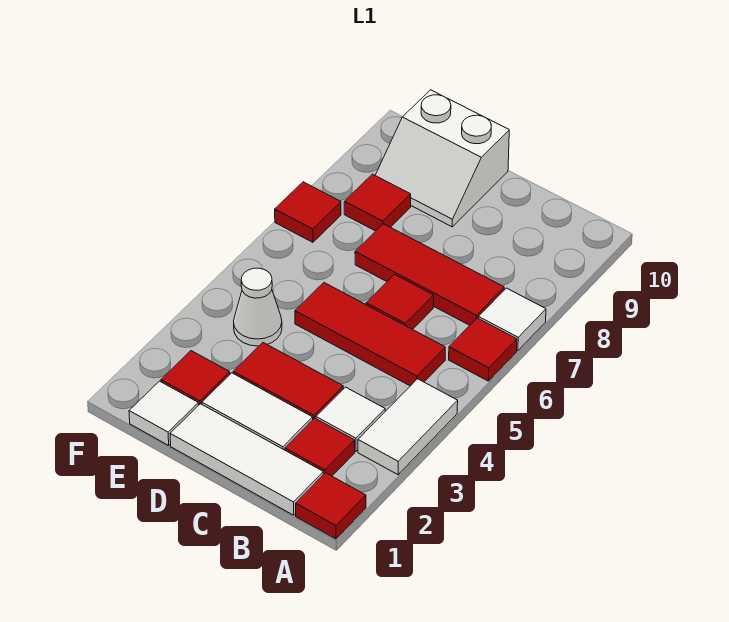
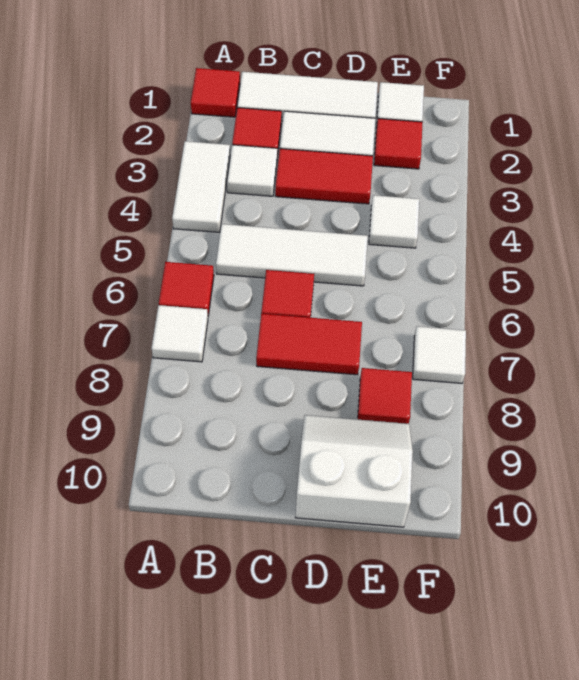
red tile B5:D5 level 1 -> white tile B5:D5 level 1
red tile B7:D7 level 1 -> red tile C7:D7 level 1
white cone E4 level 1 -> white tile E4 level 1
red tile F7 level 1 -> white tile F7 level 1

